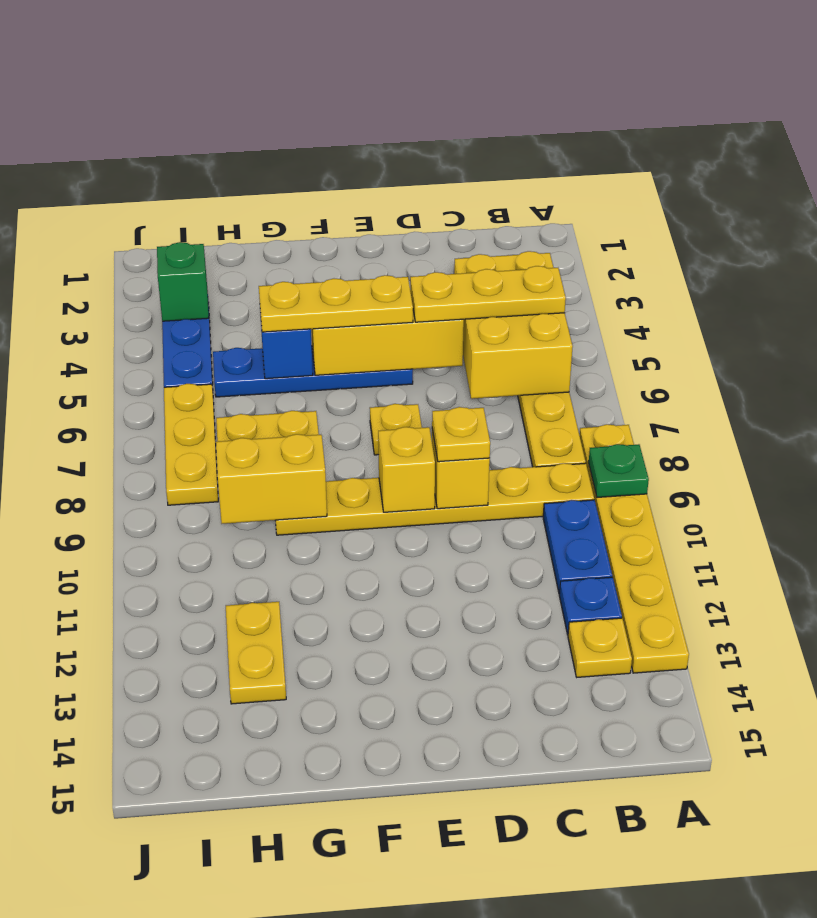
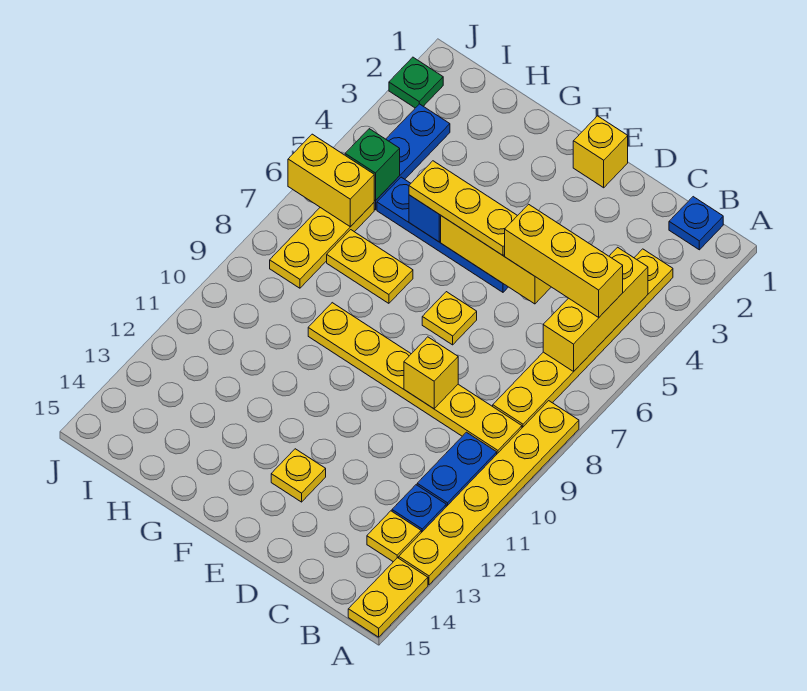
green plate A9 level 2 -> green plate J2 level 1
none -> blue plate B1 level 1
yellow brick B4:C6 level 2 -> yellow brick B4:B6 level 2
yellow plate B5:D5 level 3 -> yellow brick B5:D5 level 3
yellow plate D9 level 3 -> yellow plate E13 level 1
yellow brick E9 level 2 -> yellow brick E1 level 1
yellow brick G9:H9 level 2 -> yellow brick I6:J6 level 2
yellow plate H12:H13 level 1 -> yellow plate A14:A15 level 1
green brick I3 level 2 -> green brick I5 level 2

